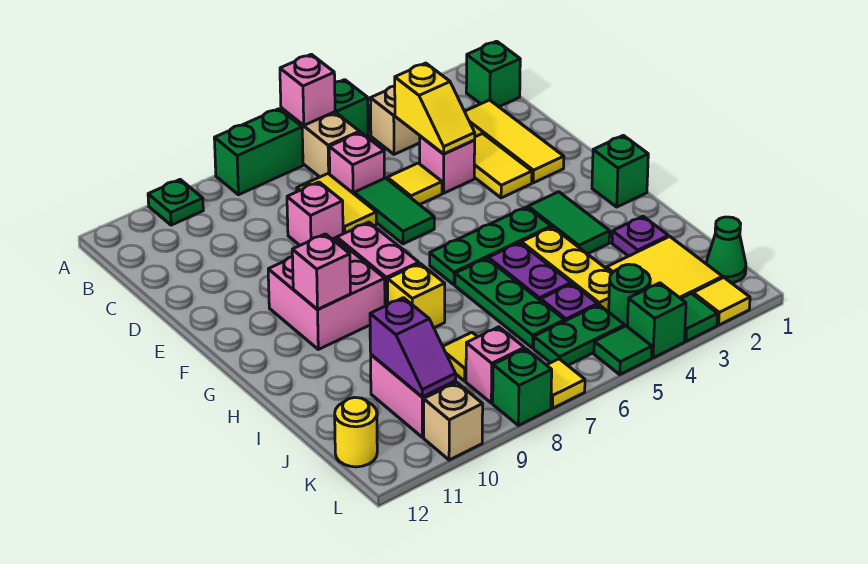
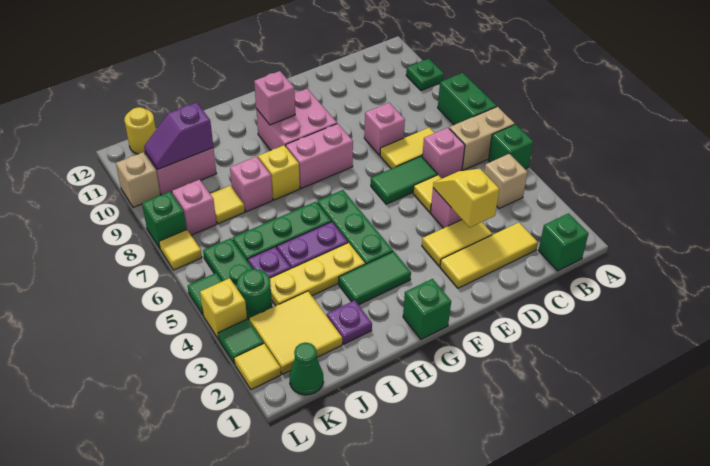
pink brick A6 level 2 -> pink brick I8 level 1
yellow slope C4:D4 level 2 top C -> yellow slope D3:D4 level 2 top 3
green brick L4 level 1 -> yellow brick L4 level 1

